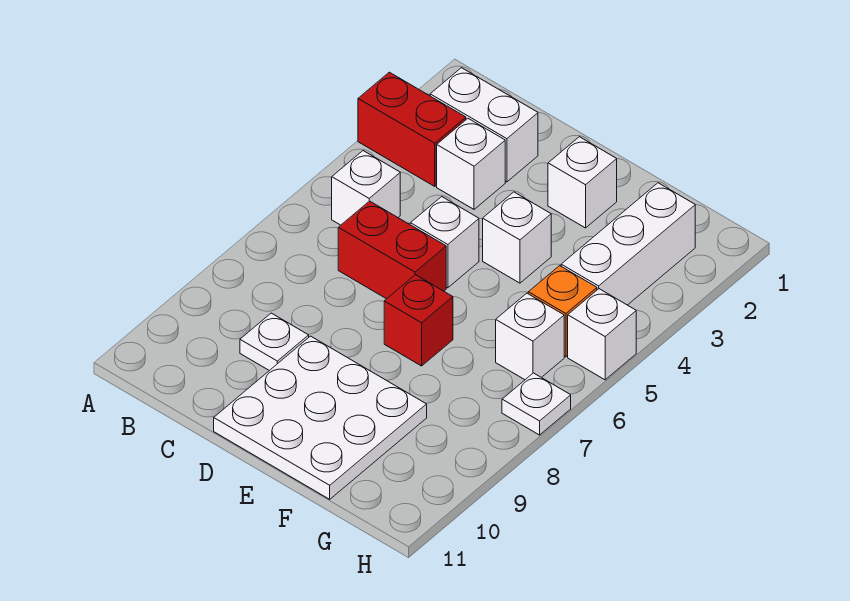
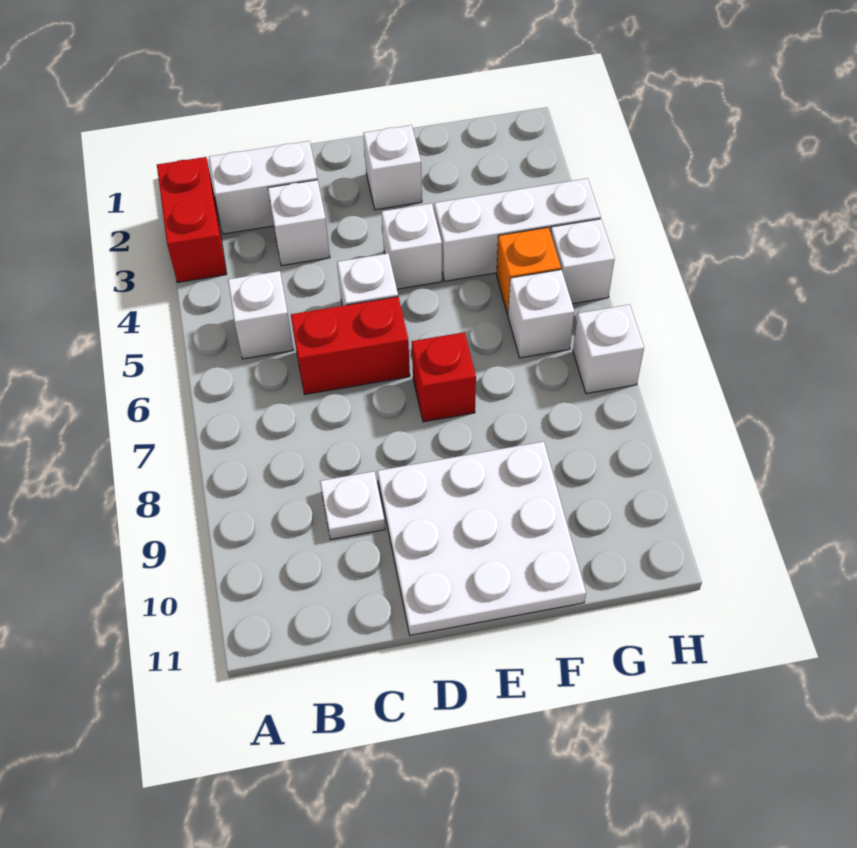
red brick A3:B3 level 1 -> red brick A2:A3 level 1
white brick G2:G4 level 1 -> white brick F4:H4 level 1
white plate H7 level 1 -> white brick H7 level 1

